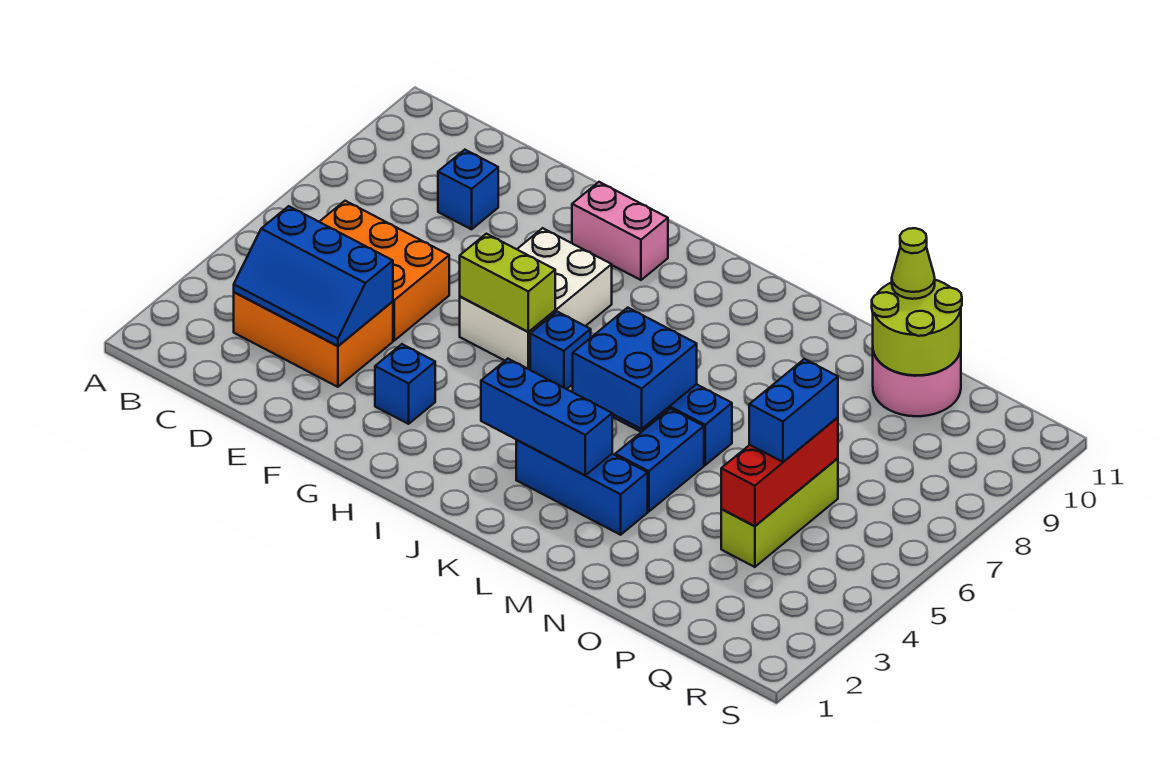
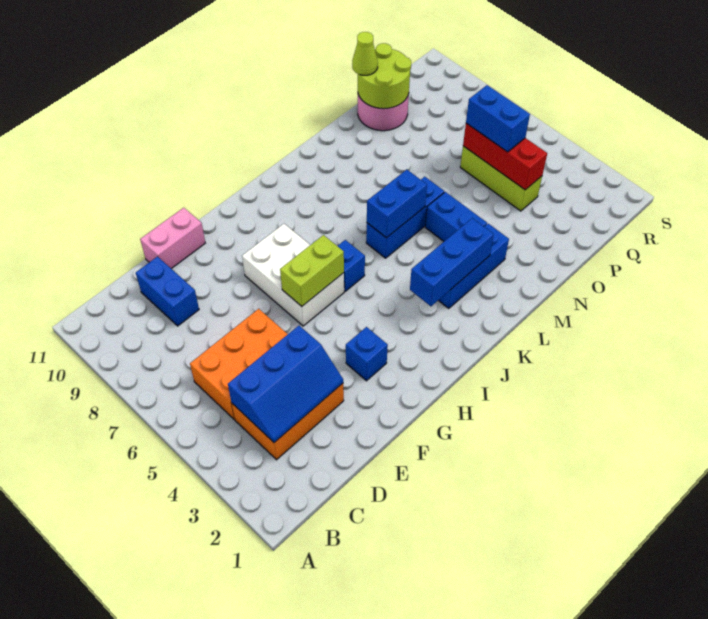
blue brick D9 level 1 -> blue brick D9:D10 level 1
pink brick G10:H10 level 1 -> pink brick E11:F11 level 1
blue brick K5:L6 level 2 -> blue brick K6:L6 level 2

